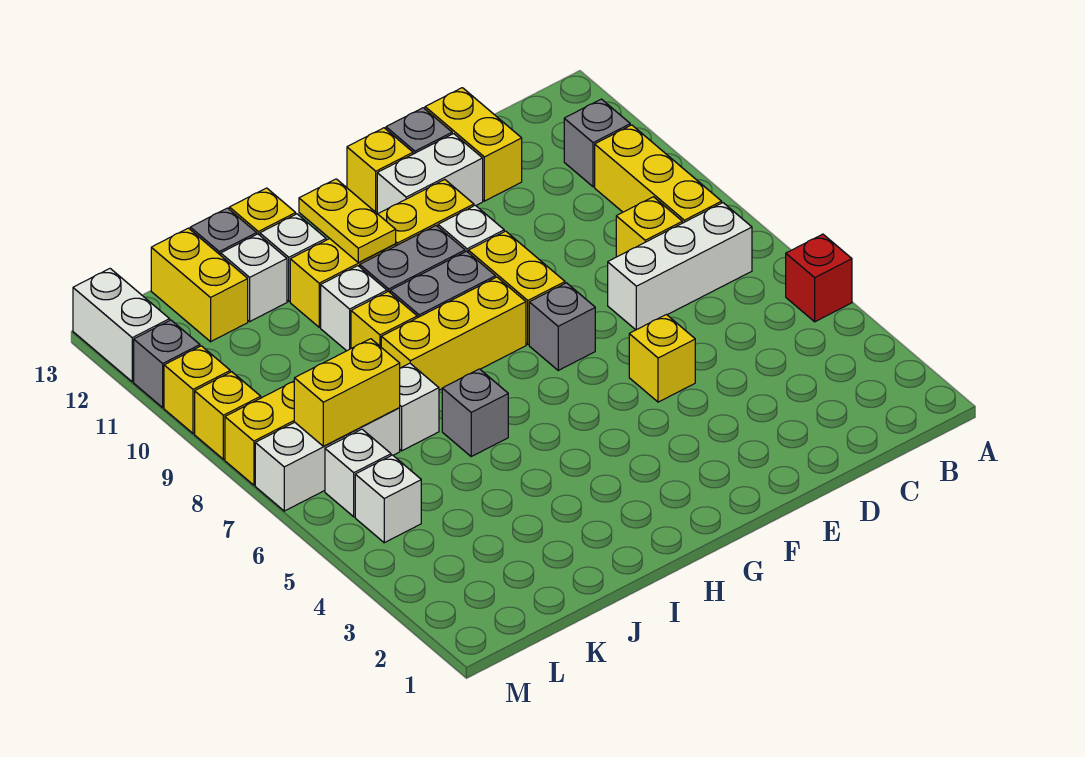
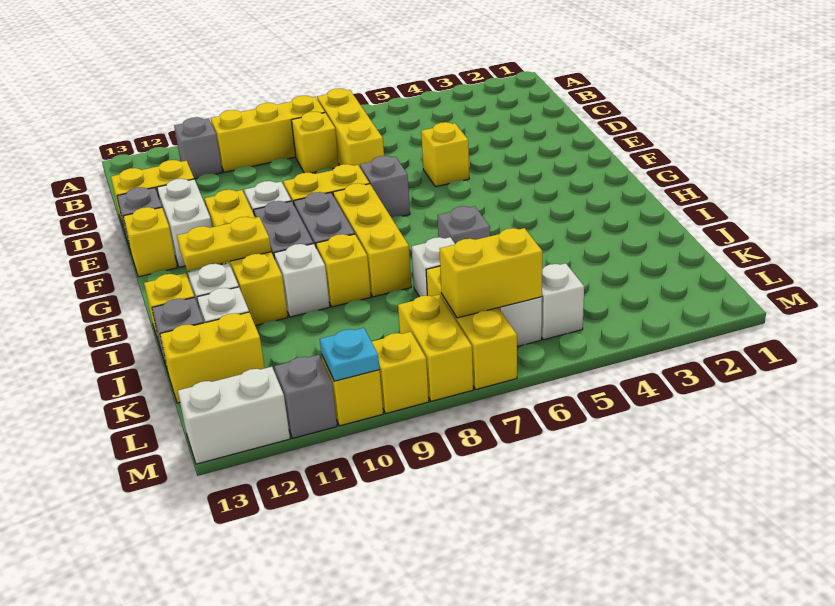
red brick A5 level 1 -> none
white brick B7:D7 level 1 -> yellow brick B7:D7 level 1
white brick K7:M7 level 1 -> yellow brick K7:M7 level 1
yellow brick K7:L7 level 2 -> yellow brick L6:L7 level 2
none -> cyan plate M10 level 2

